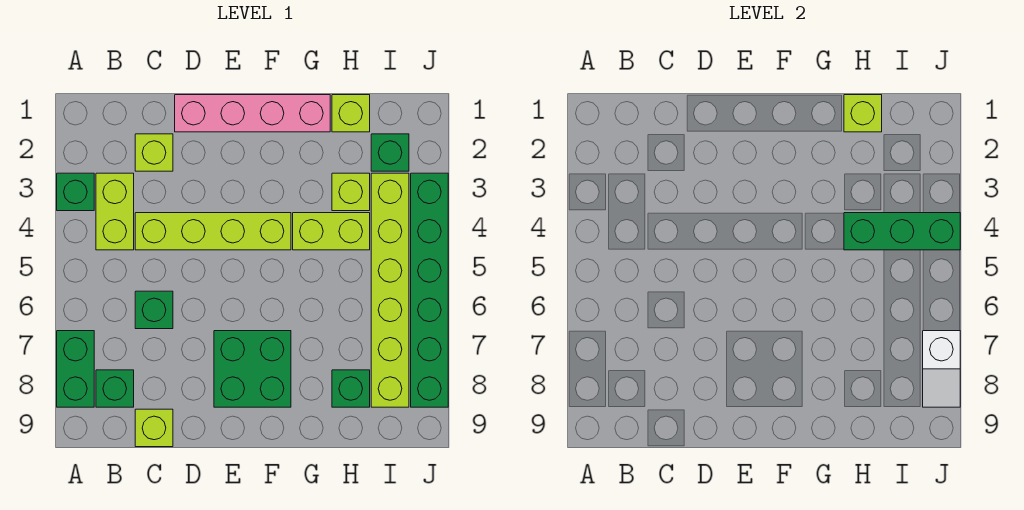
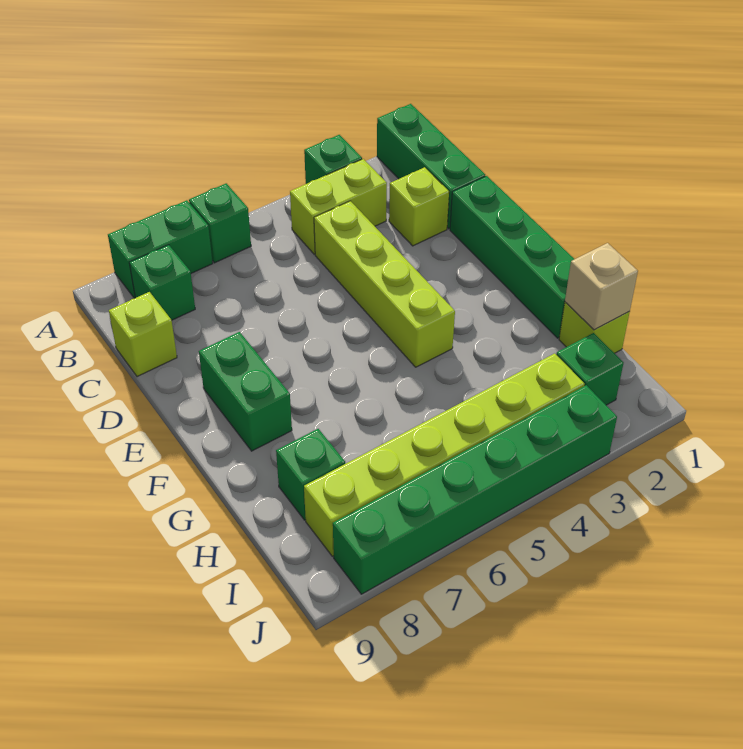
green brick C6 level 1 -> green brick A6 level 1
pink brick D1:G1 level 1 -> green brick D1:G1 level 1
green brick E7:F8 level 1 -> green brick E8:F8 level 1
lime brick G4:H4 level 1 -> none
lime brick H1 level 2 -> tan brick H1 level 2
lime brick H3 level 1 -> none
green brick H4:J4 level 2 -> green brick A1:C1 level 1
white slope J7:J8 level 2 top 7 -> none

